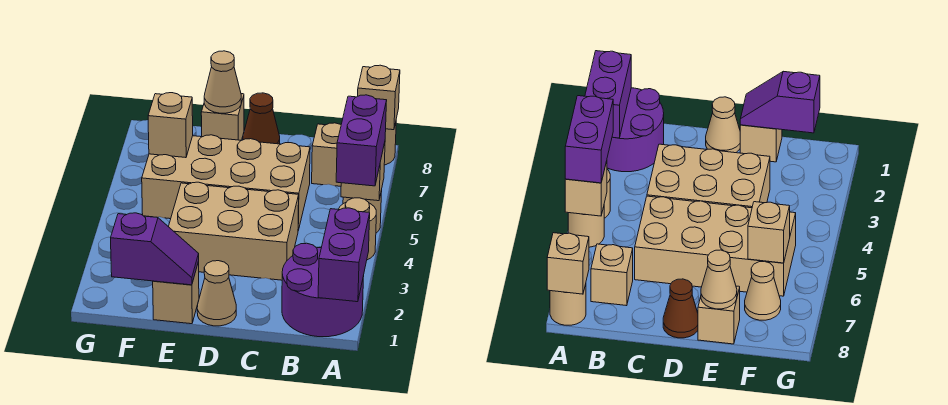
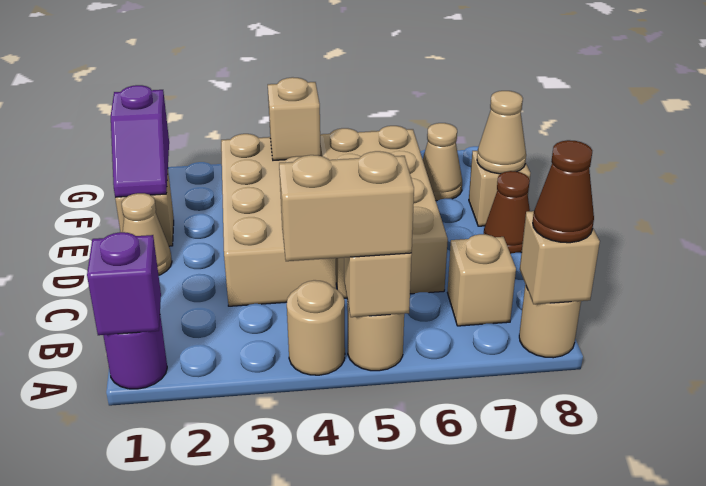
purple round brick A1:B2 level 1 -> purple round brick A1 level 1
purple brick A1:A2 level 2 -> purple brick A1 level 2
purple brick A4:A5 level 3 -> tan brick A4:A5 level 3
none -> brown cone A8 level 3
tan brick C3:E4 level 1 -> tan brick C3:F4 level 1
tan brick F6 level 2 -> tan brick F4 level 2

